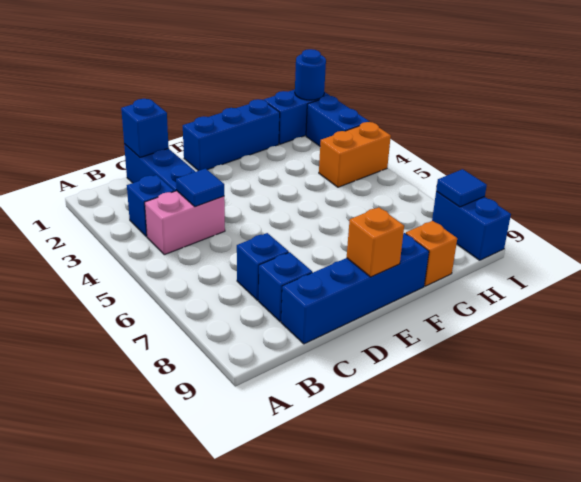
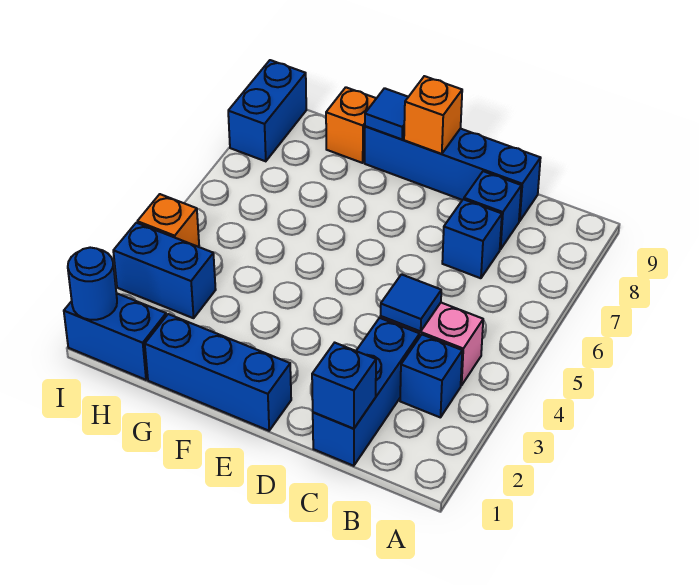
orange brick H4:I4 level 1 -> orange brick I4 level 1
blue brick I2:I3 level 1 -> blue brick H3:I3 level 1
blue tile I8 level 2 -> blue tile F9 level 2

